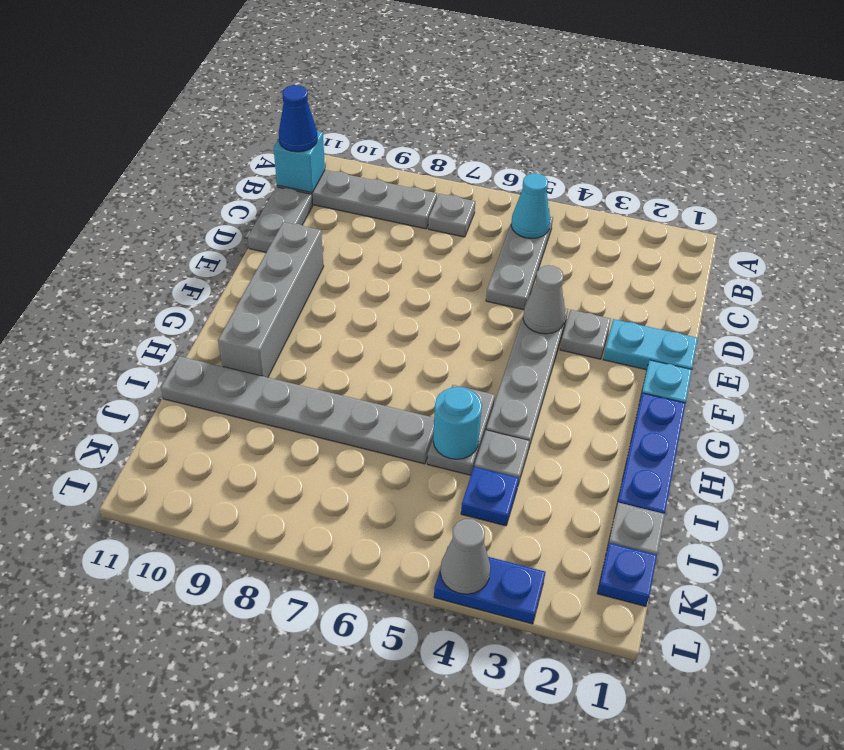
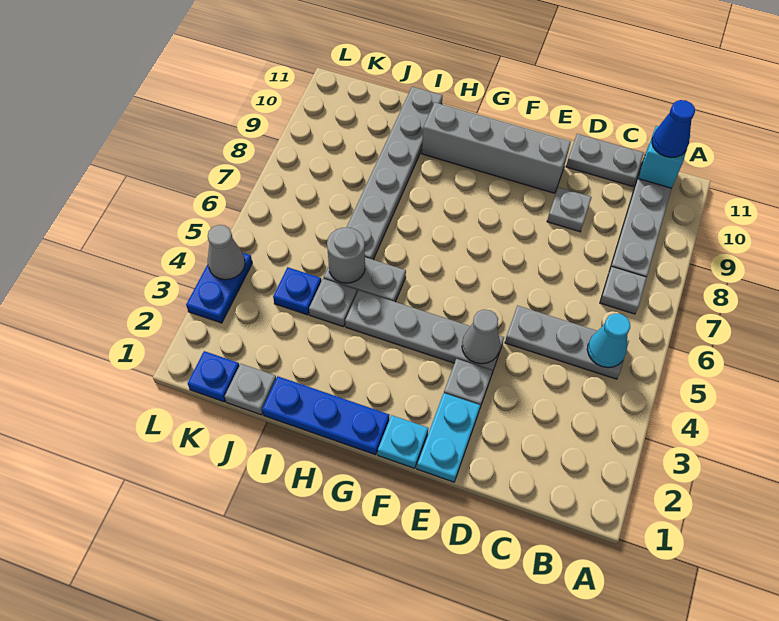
none -> grey plate D9 level 1
cyan round brick I5 level 2 -> grey round brick I5 level 2

